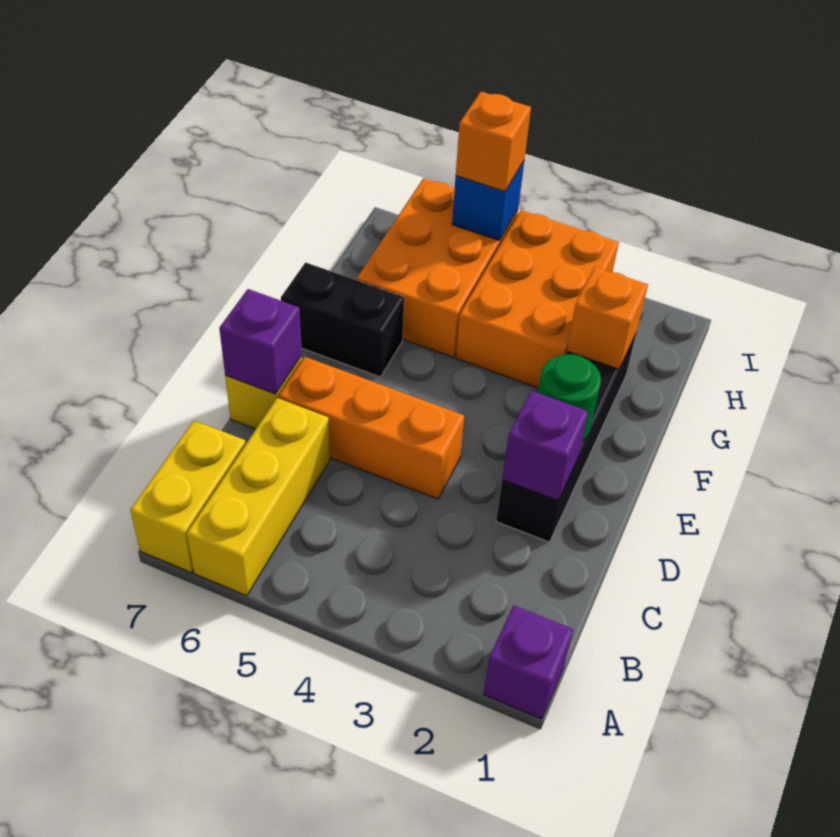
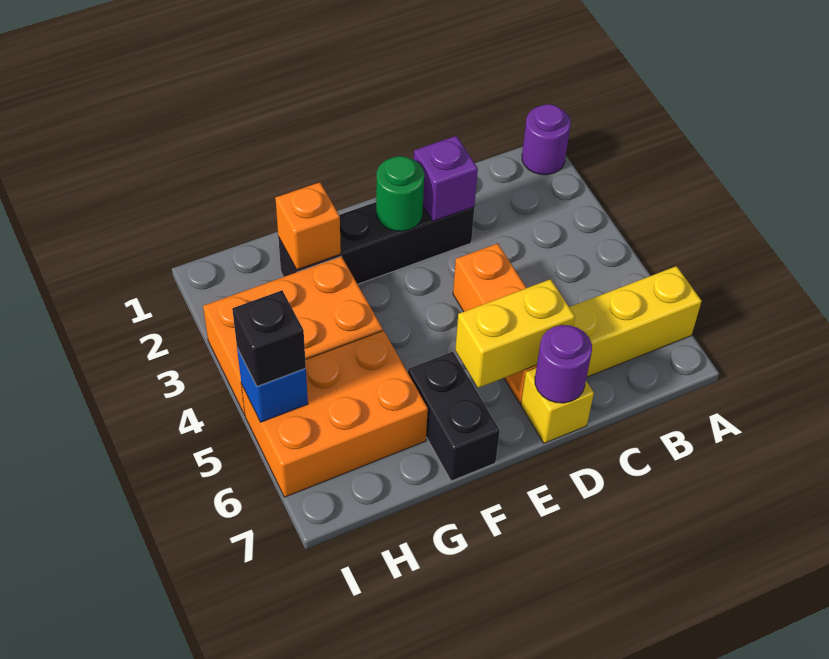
purple brick A1 level 1 -> purple round brick A1 level 1
yellow brick A7:B7 level 1 -> yellow brick D6:E6 level 2
purple brick D7 level 2 -> purple round brick D7 level 2
orange brick I5 level 3 -> black brick I5 level 3

